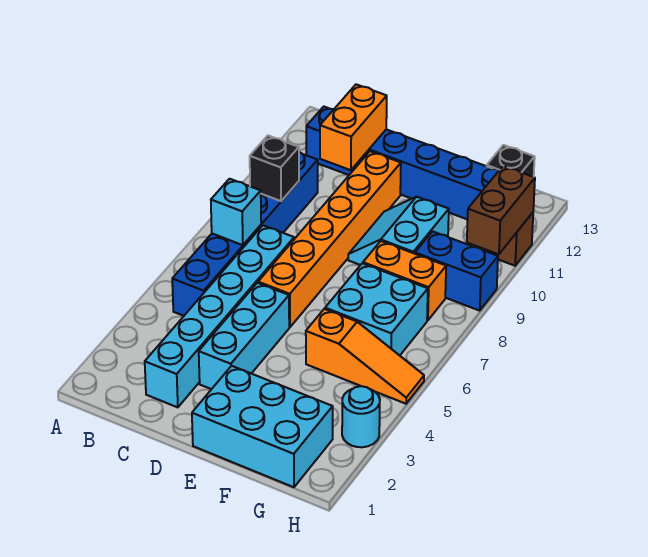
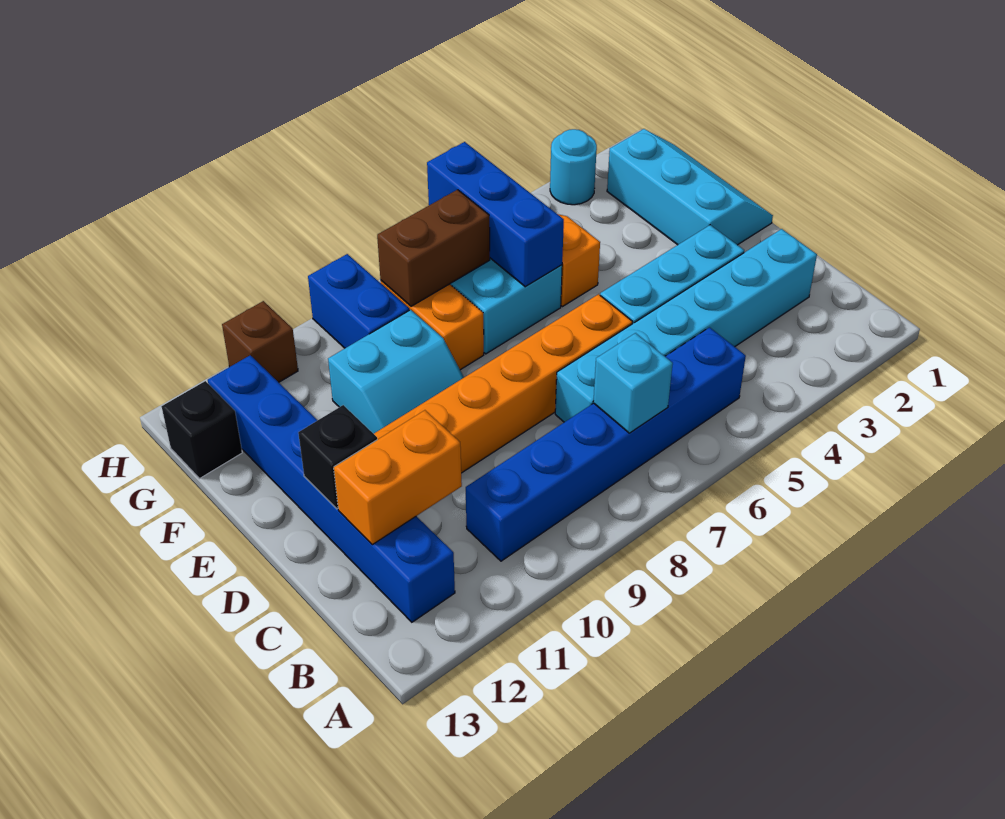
black brick B9 level 2 -> black brick D12 level 2
cyan brick E1:G2 level 1 -> cyan slope E1:G2 level 1 top 2
none -> blue brick F6:H6 level 2
brown brick H10:H11 level 2 -> brown brick G7:G8 level 2

